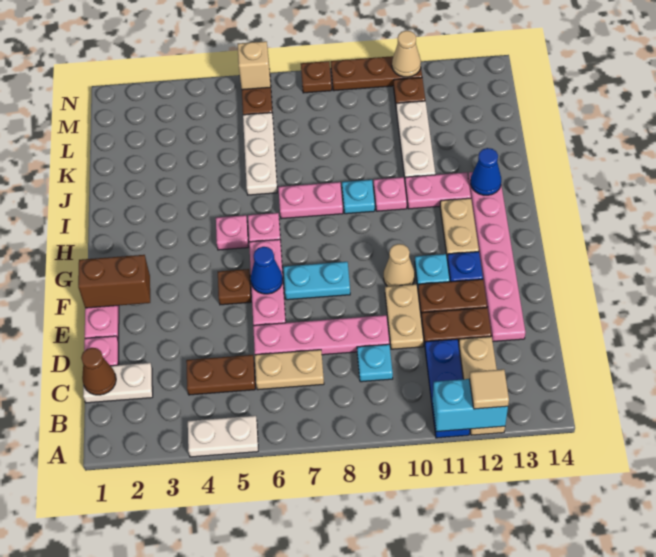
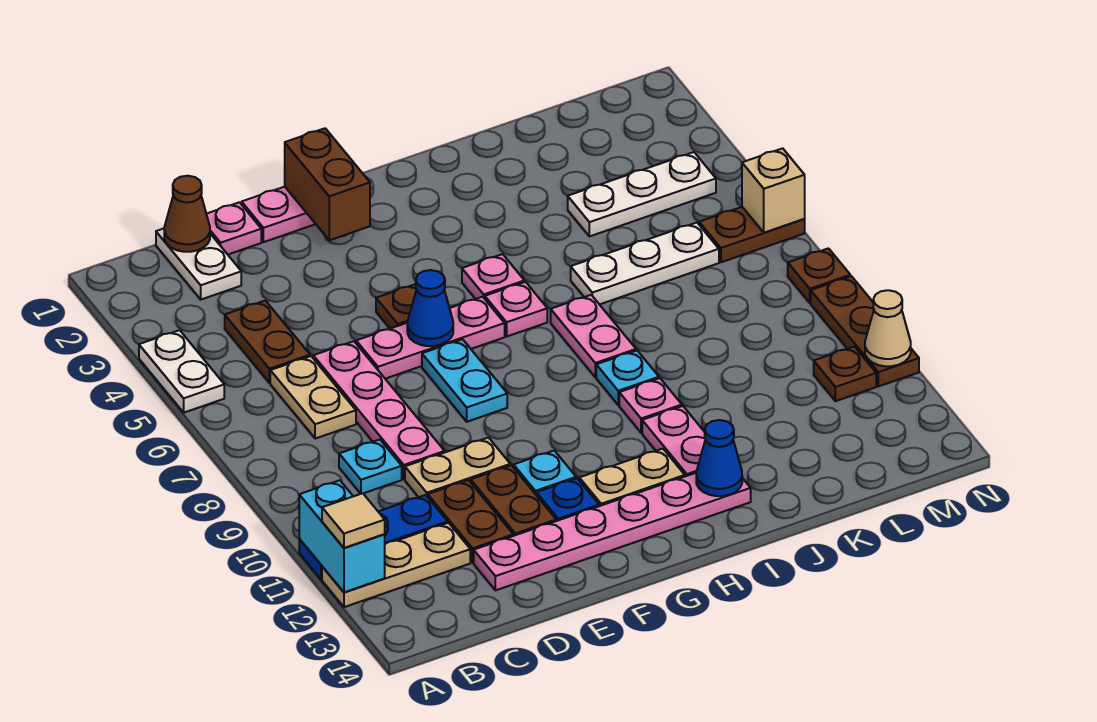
tan cone F10 level 1 -> none
white plate J11:L11 level 1 -> white plate K4:M4 level 1

